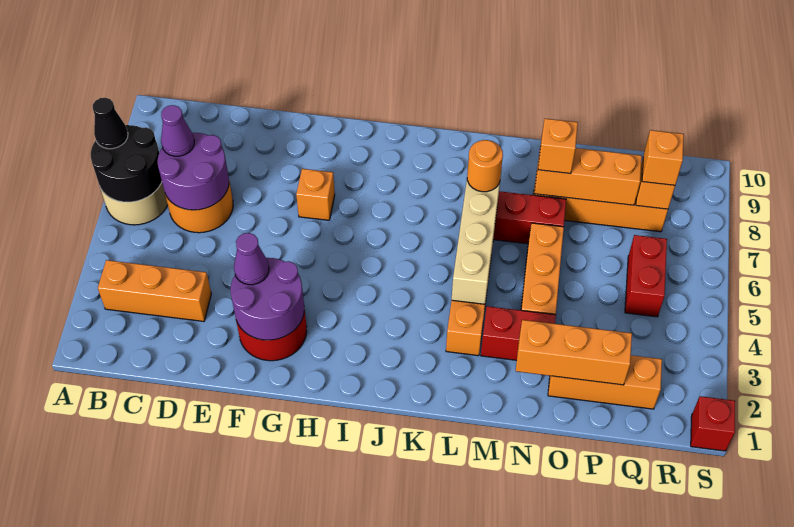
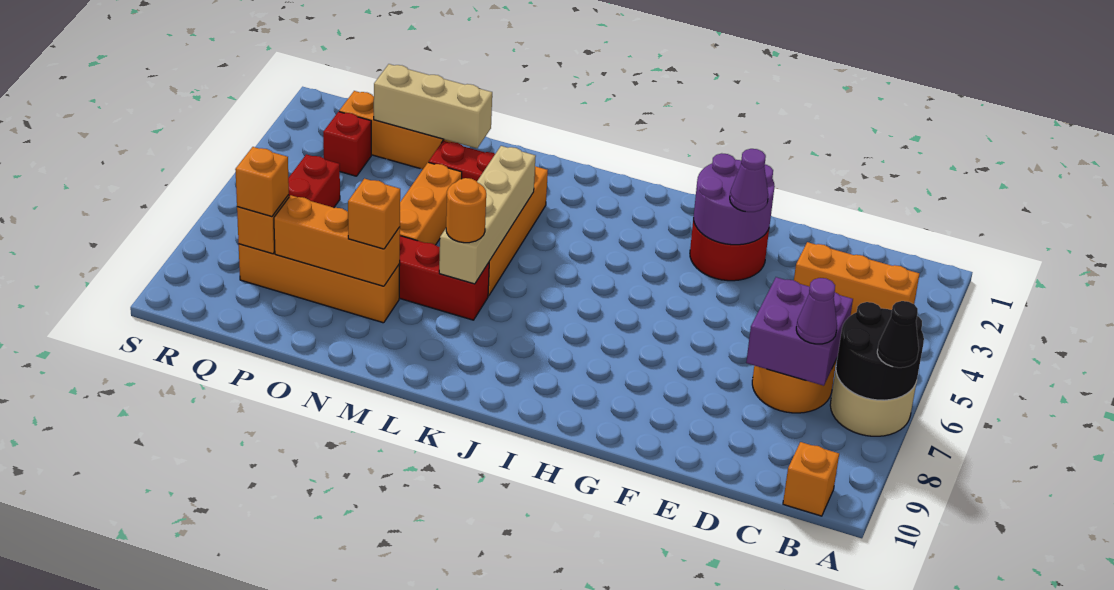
purple round brick C6:D7 level 2 -> purple brick C6:D7 level 2
orange brick G7 level 1 -> orange brick B10 level 1
orange brick N2:P2 level 2 -> tan brick N2:P2 level 2
red brick S1 level 1 -> red brick Q3 level 1

